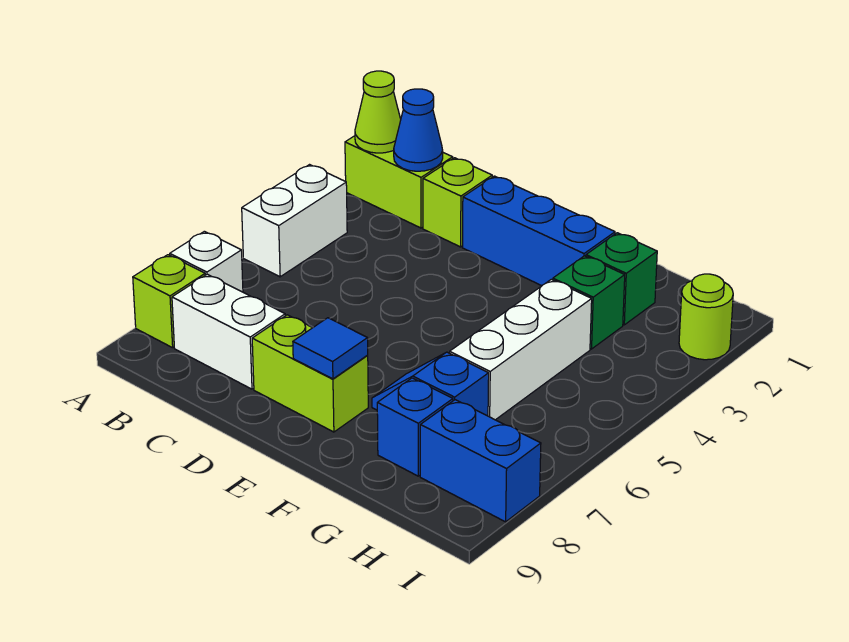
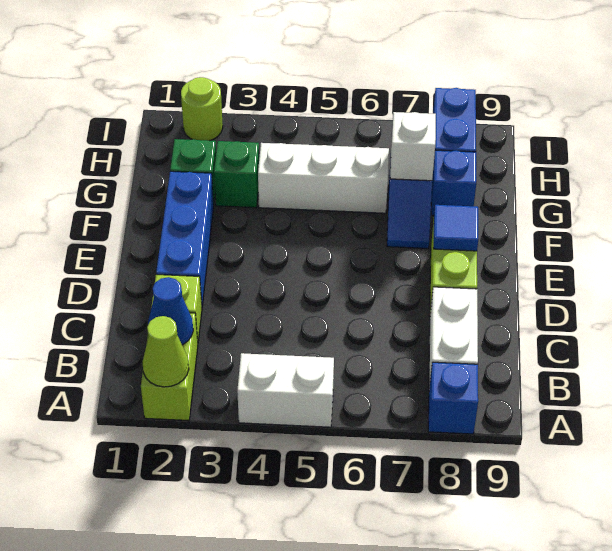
white brick A7 level 1 -> white brick G7 level 2
lime brick A8 level 1 -> blue brick A8 level 1

